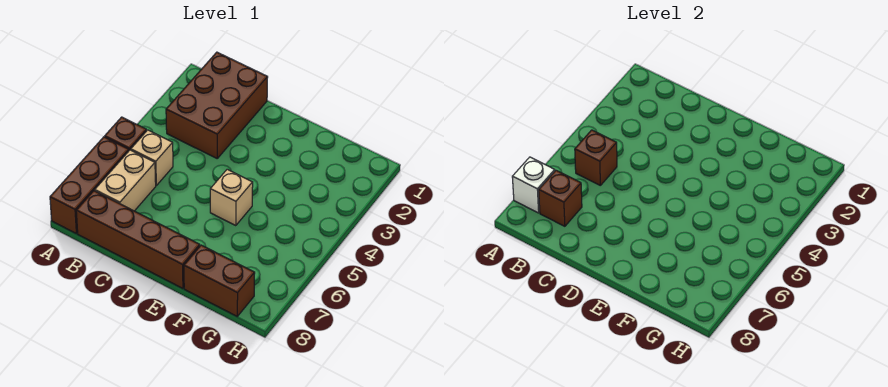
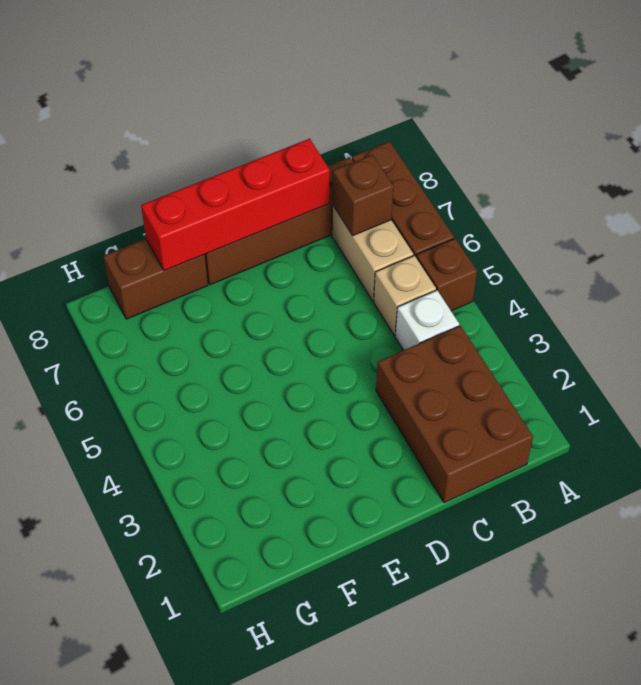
white brick A7 level 2 -> white brick B4 level 1
brown brick B5 level 2 -> none
none -> red brick C8:F8 level 2
tan brick E5 level 1 -> none

